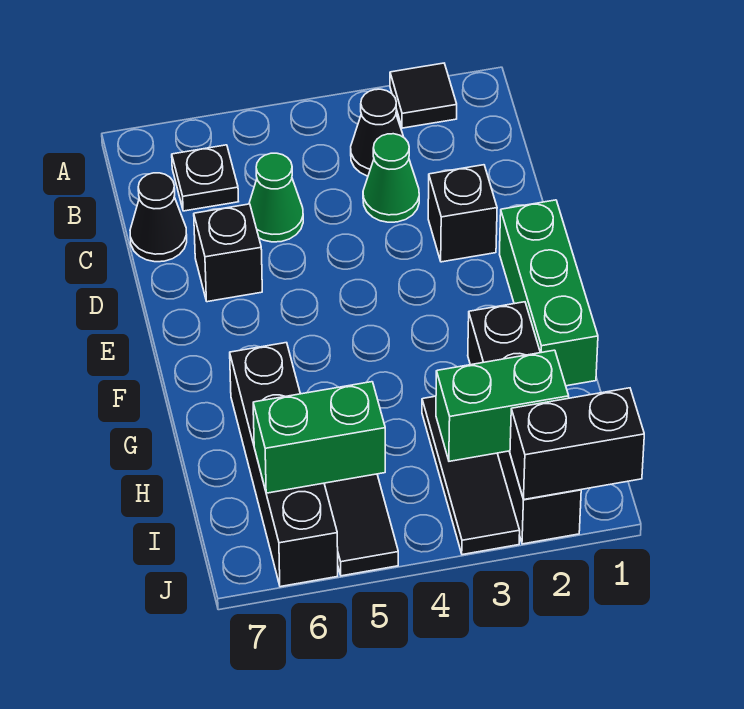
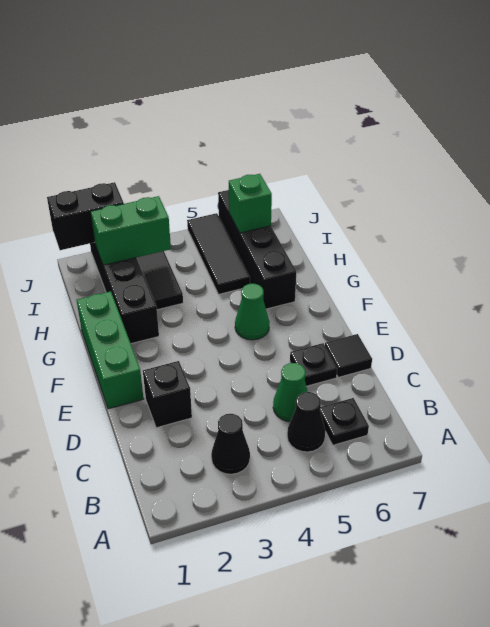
black tile A2 level 1 -> black tile D7 level 1
green cone C3 level 1 -> green cone F5 level 1
black cone C7 level 1 -> black cone B5 level 1
black brick D6 level 1 -> black plate D6 level 1
green brick I5:I6 level 2 -> green brick I6 level 2

